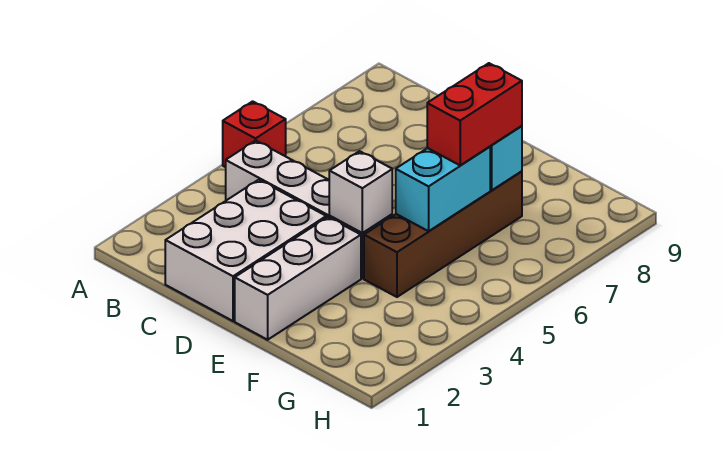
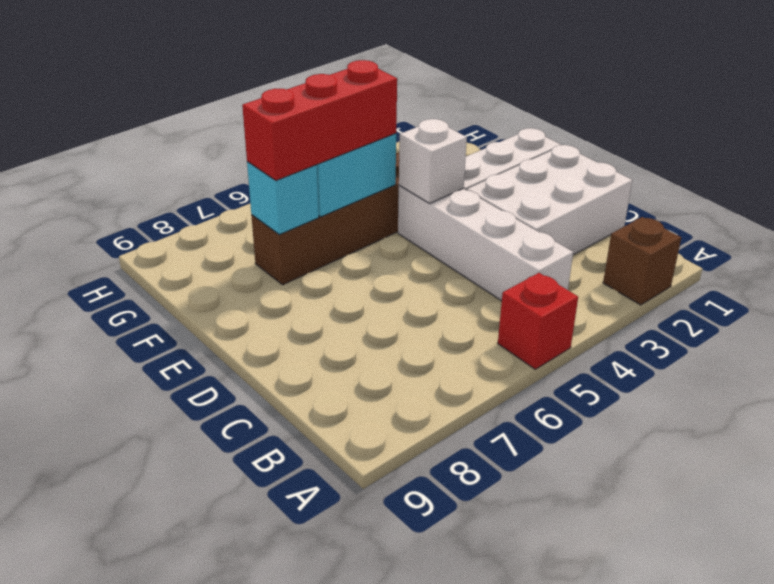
none -> brown brick A2 level 1
red brick F6:F7 level 3 -> red brick F5:F7 level 3

